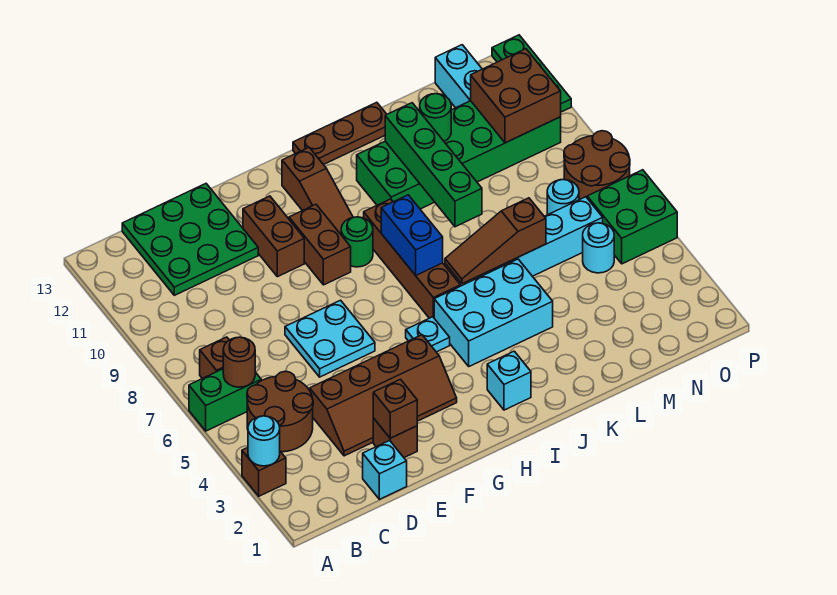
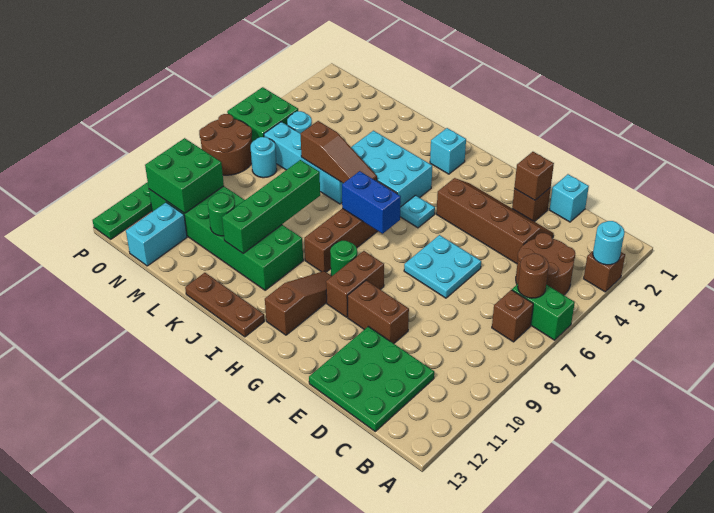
brown brick F10:F11 level 1 -> brown brick E10:F10 level 1
blue brick I7:I8 level 2 -> blue brick H7:I7 level 2
brown brick N10:O11 level 2 -> green brick N10:O11 level 2

